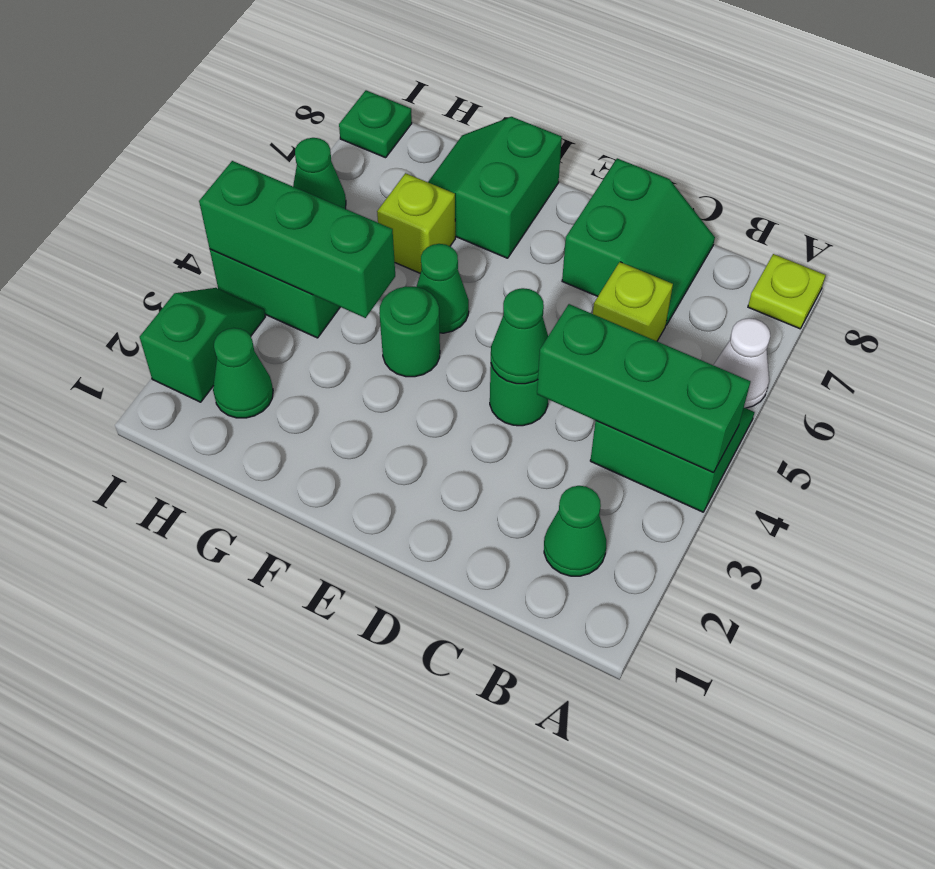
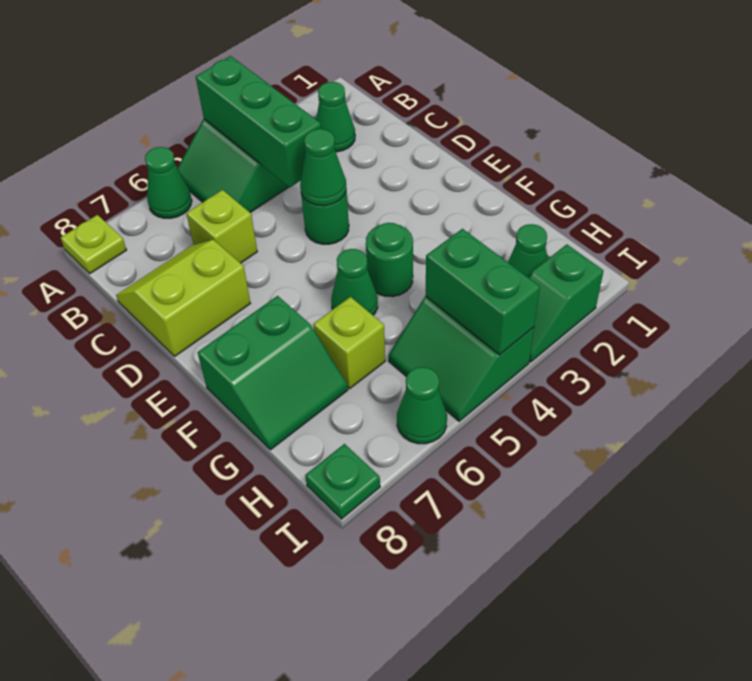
white cone A6 level 1 -> green cone A6 level 1
green slope C7:D8 level 1 top D -> lime slope C7:D8 level 1 top D
green brick G4:I4 level 2 -> green brick H4:I4 level 2

